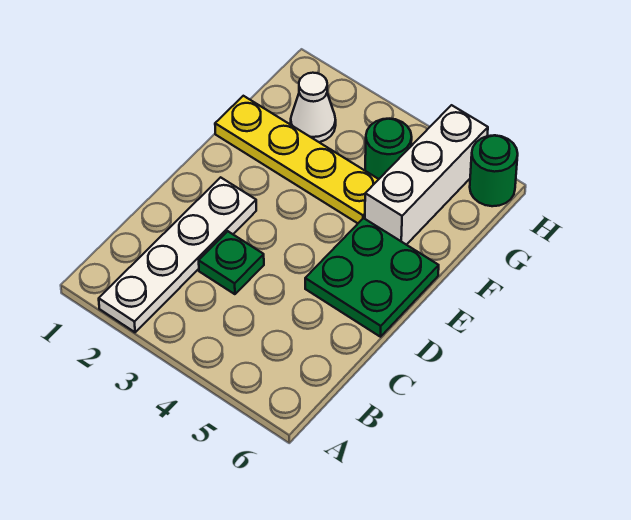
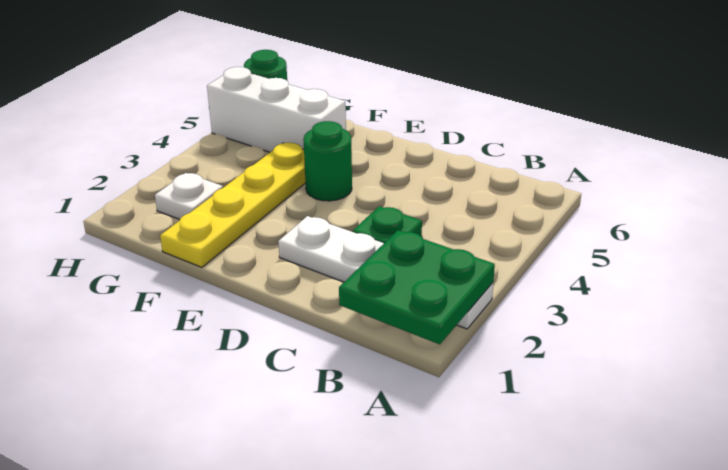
green plate D5:E6 level 1 -> green plate A1:B2 level 2
white cone G2 level 1 -> white plate G2 level 1
green round brick G4 level 1 -> green round brick E4 level 1

